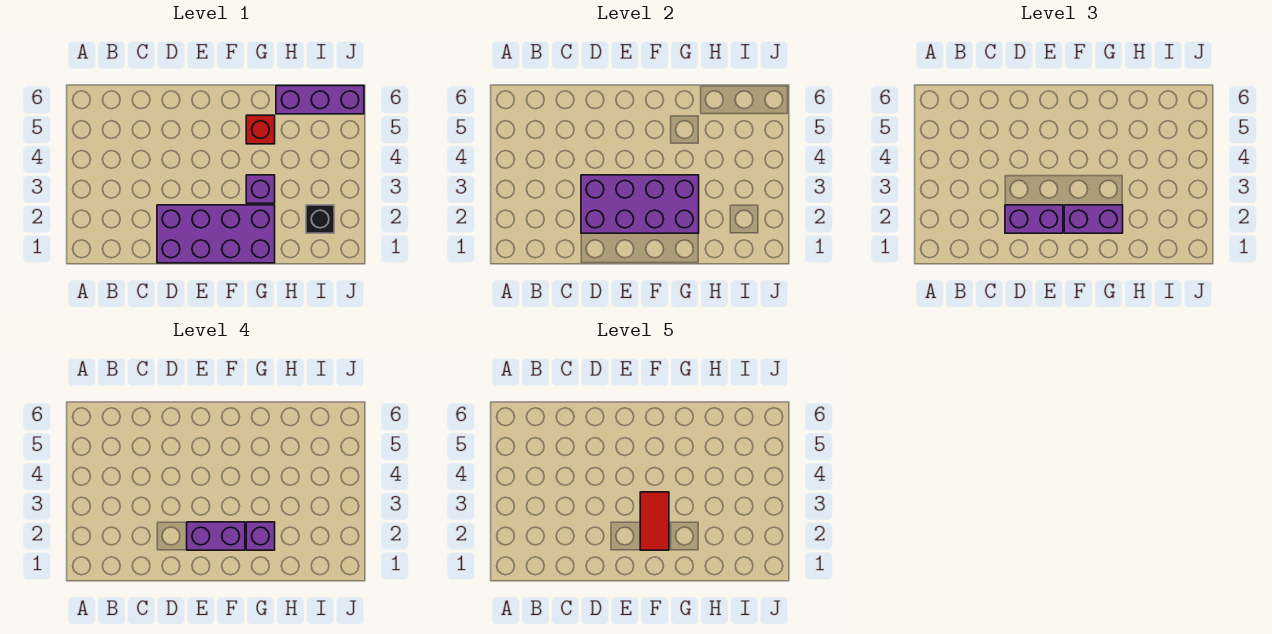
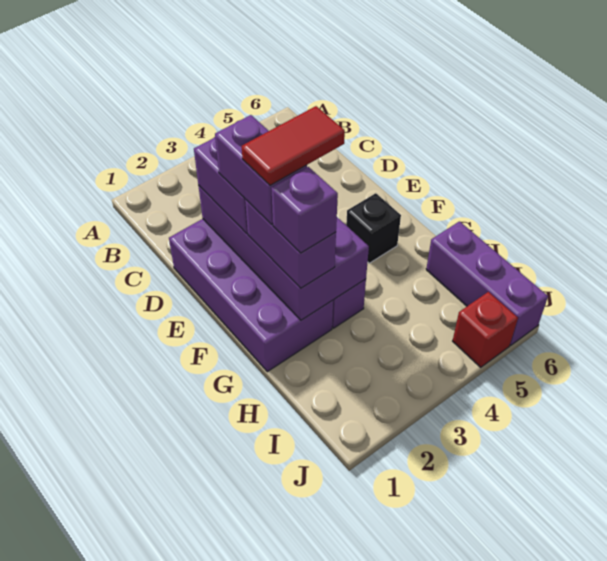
red brick G5 level 1 -> red brick J5 level 1
black brick I2 level 1 -> black brick F5 level 1

